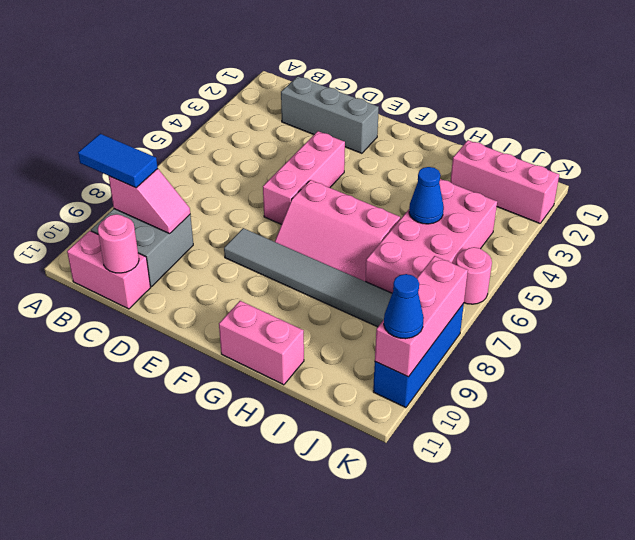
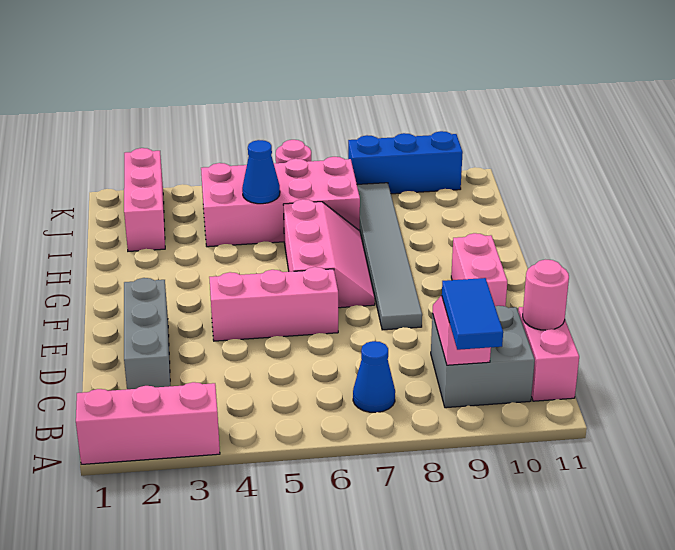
pink brick G11:H11 level 1 -> pink brick E10:F10 level 1
pink brick K8:K10 level 2 -> pink brick A1:A3 level 1
blue cone K10 level 3 -> blue cone B7 level 1

